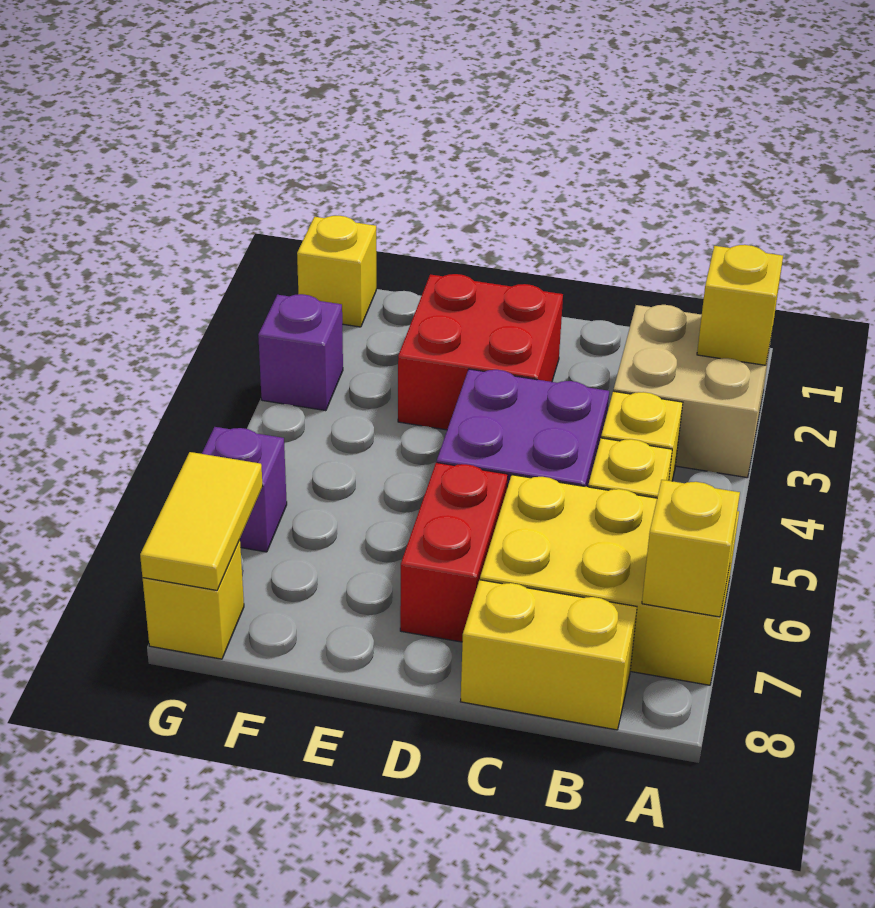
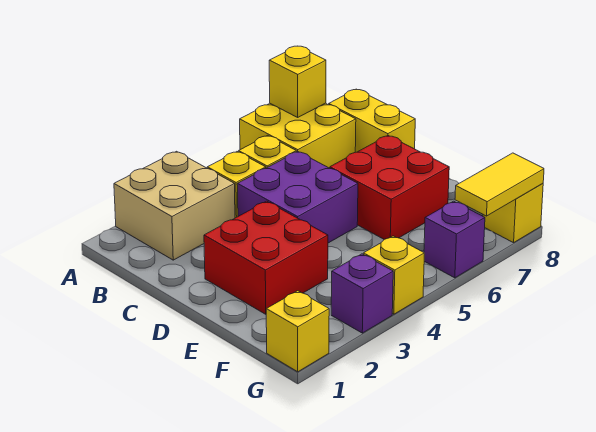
yellow brick A2 level 2 -> yellow brick G4 level 1
yellow brick A6:C7 level 1 -> yellow brick A6:B7 level 1
red brick D6:D7 level 1 -> red brick D6:E7 level 1

